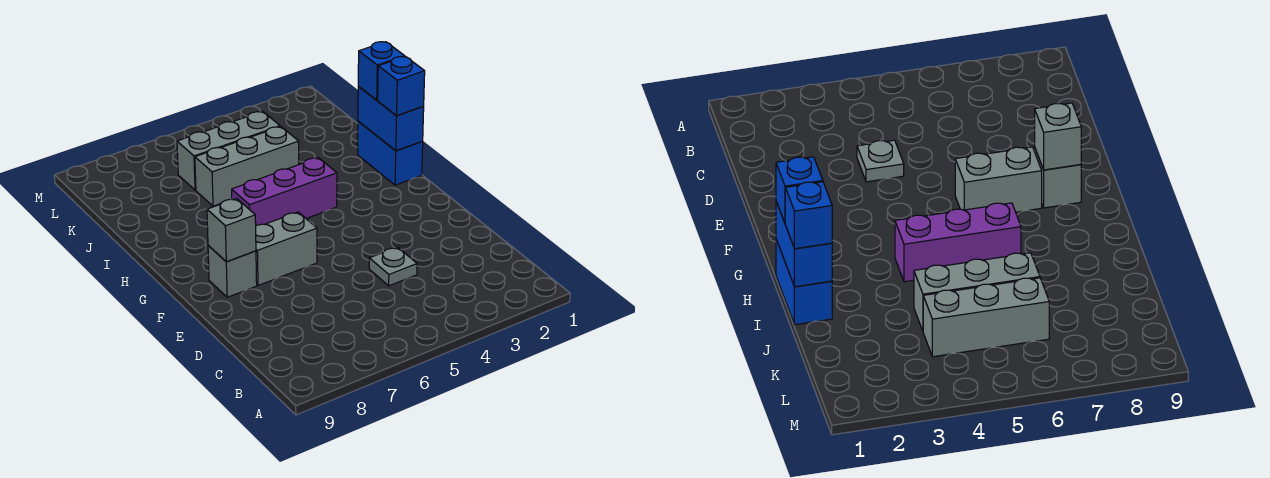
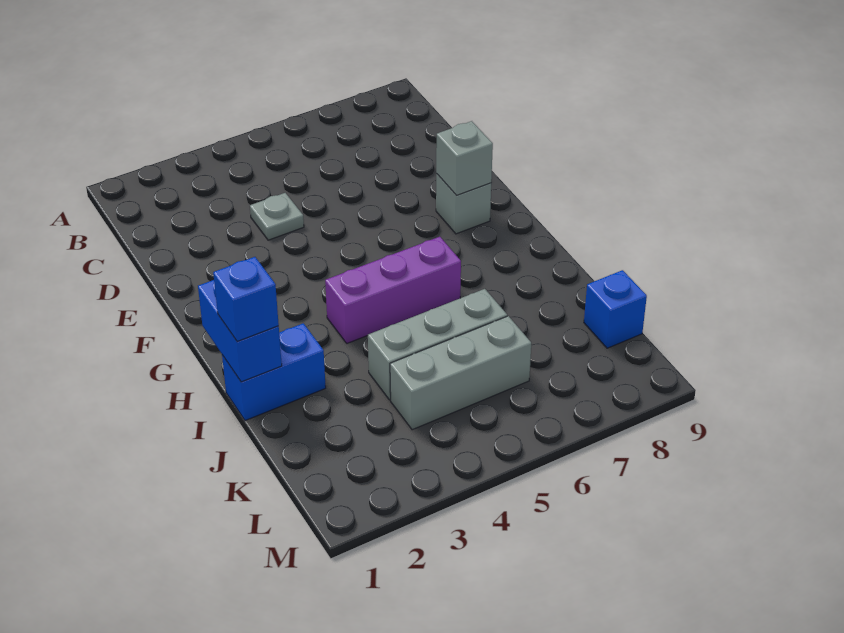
grey brick F6:F7 level 1 -> none
blue brick H1:I1 level 1 -> blue brick I1:I2 level 1
blue brick H1 level 3 -> blue brick K9 level 1

